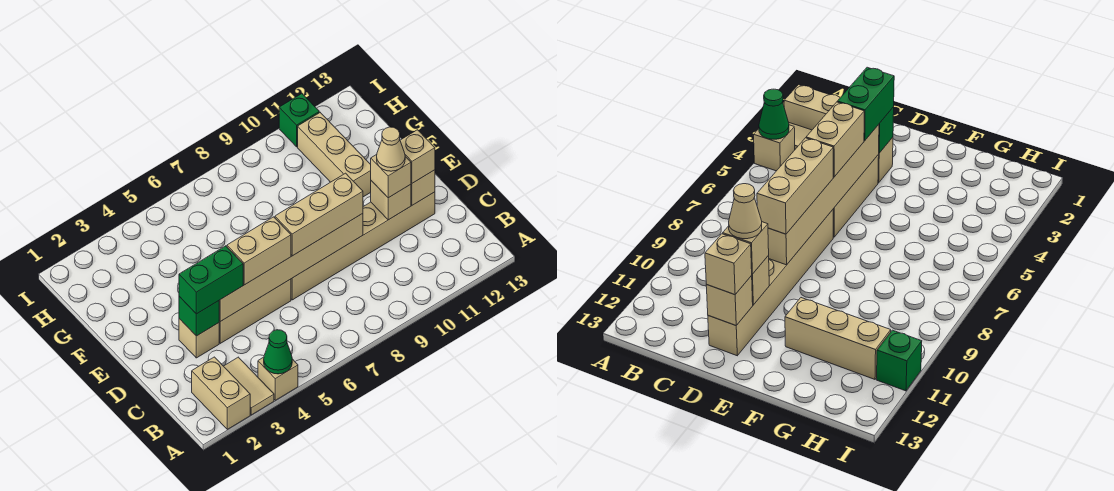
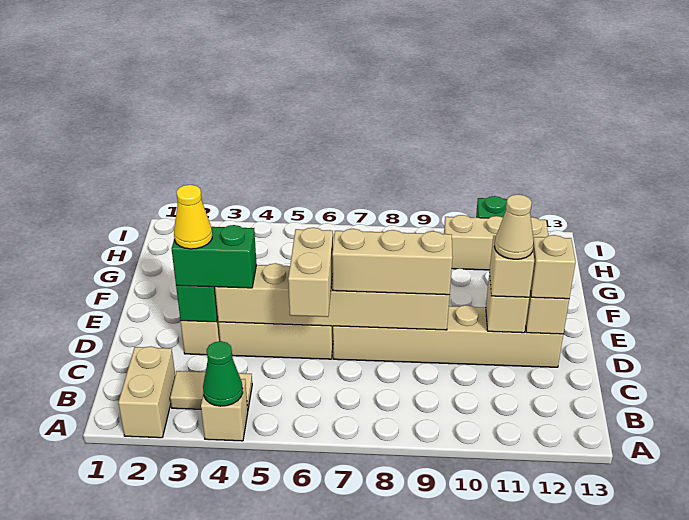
tan tile A3:B3 level 1 -> tan tile B3:B4 level 1
none -> yellow cone D3 level 4
tan brick D5:D6 level 3 -> tan brick C6:D6 level 3
tan brick F11:H11 level 1 -> tan brick H10:H12 level 1

